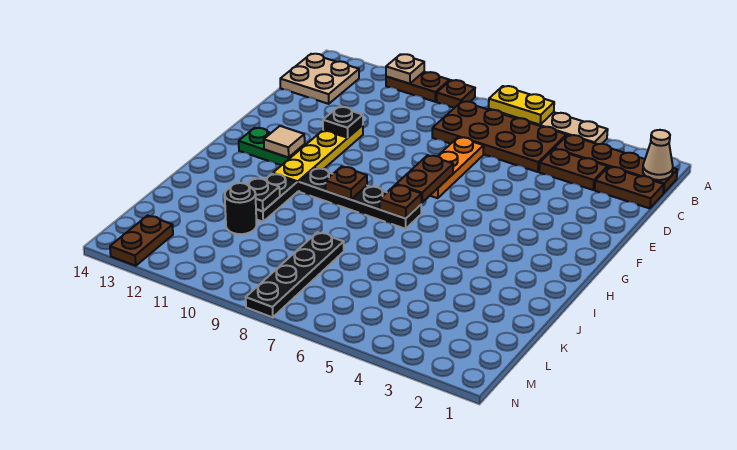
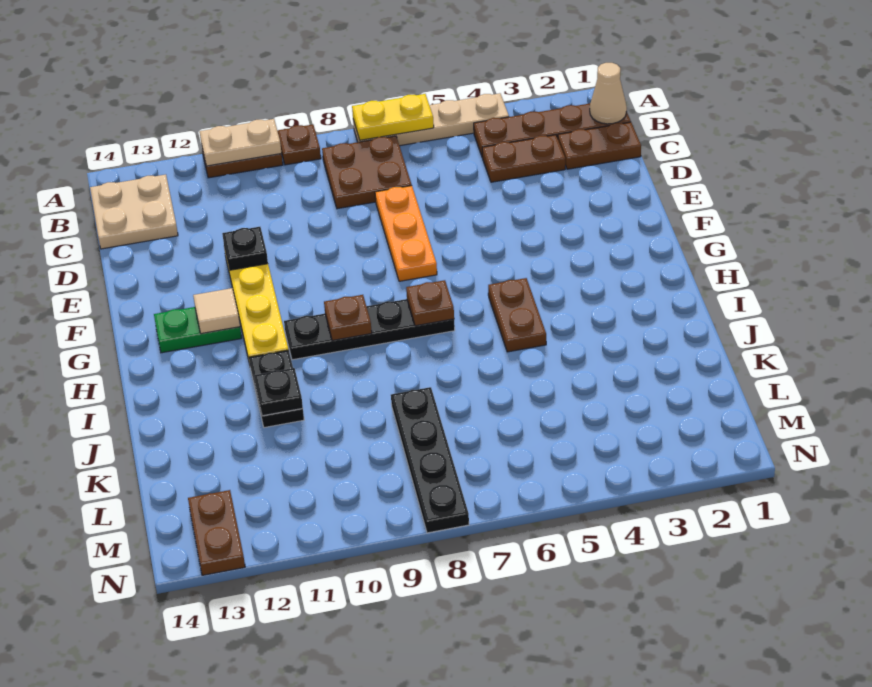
tan plate A11 level 2 -> tan plate A10:A11 level 2
brown plate B5:C8 level 1 -> brown plate B7:C8 level 1
brown plate F7:G7 level 2 -> brown plate H5:I5 level 1
black round brick K11 level 1 -> none

